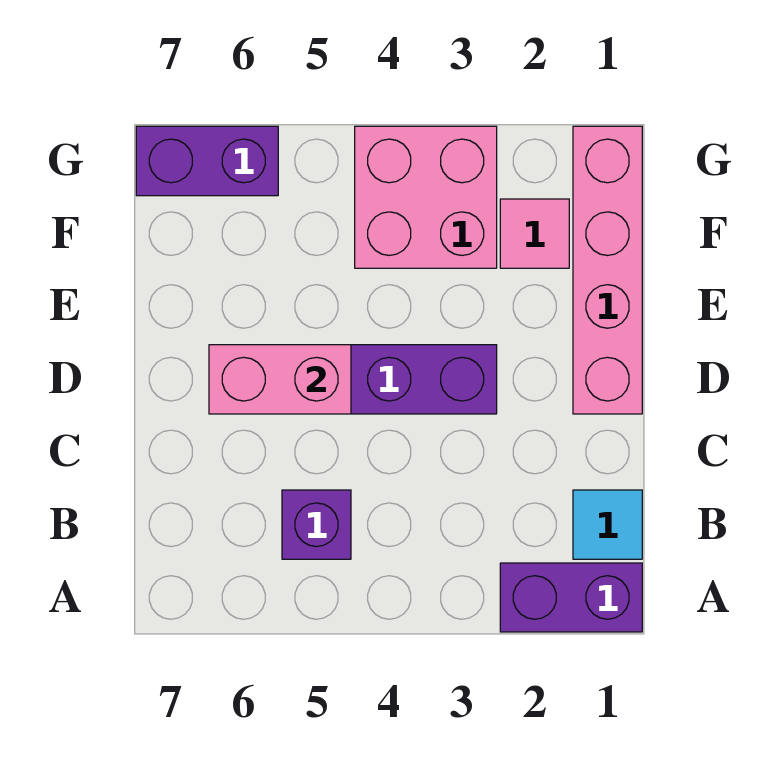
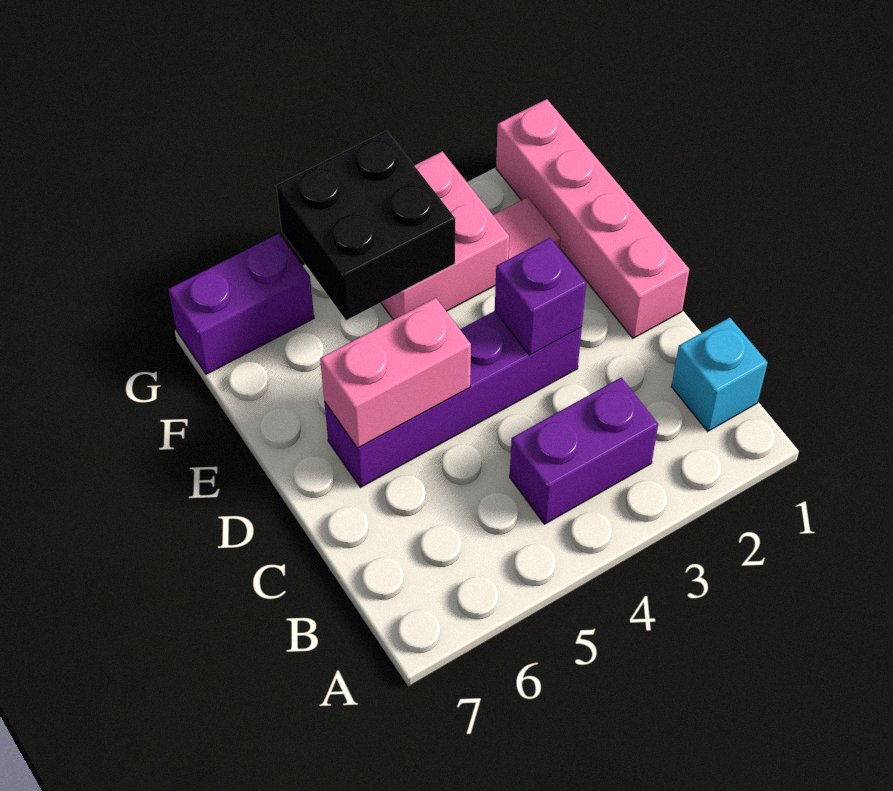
purple brick A1:A2 level 1 -> purple brick B3:B4 level 1
cyan tile B1 level 1 -> cyan brick B1 level 1
purple brick B5 level 1 -> purple brick D3 level 2
none -> black brick F4:G5 level 2

